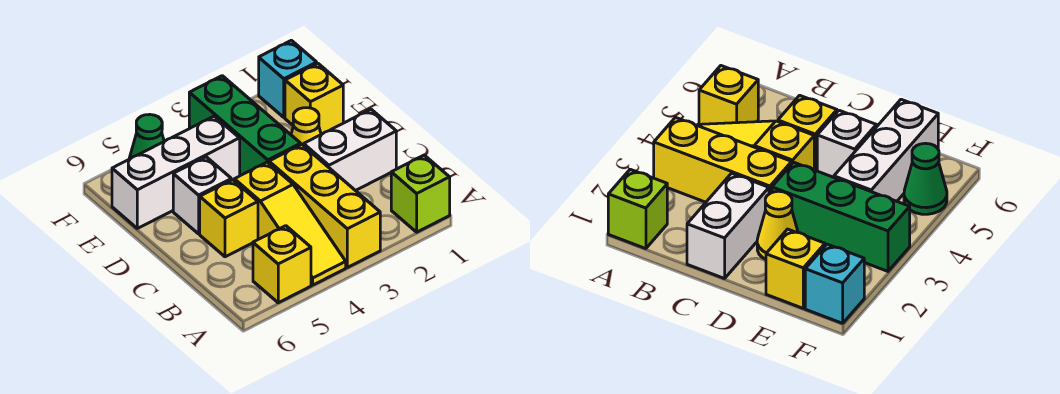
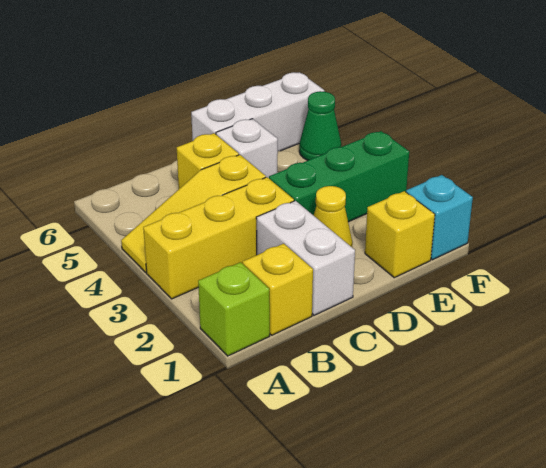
yellow brick A5 level 1 -> yellow brick B1 level 1
white brick E4:E6 level 1 -> white brick D6:F6 level 1

